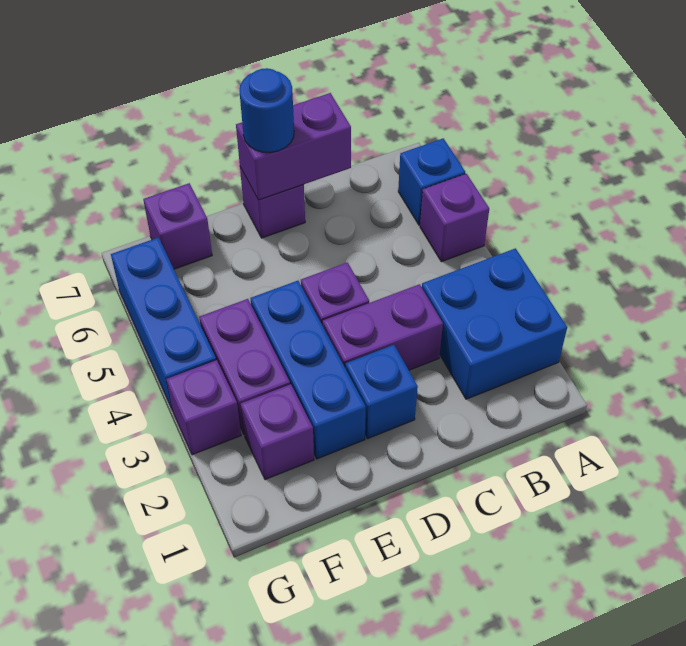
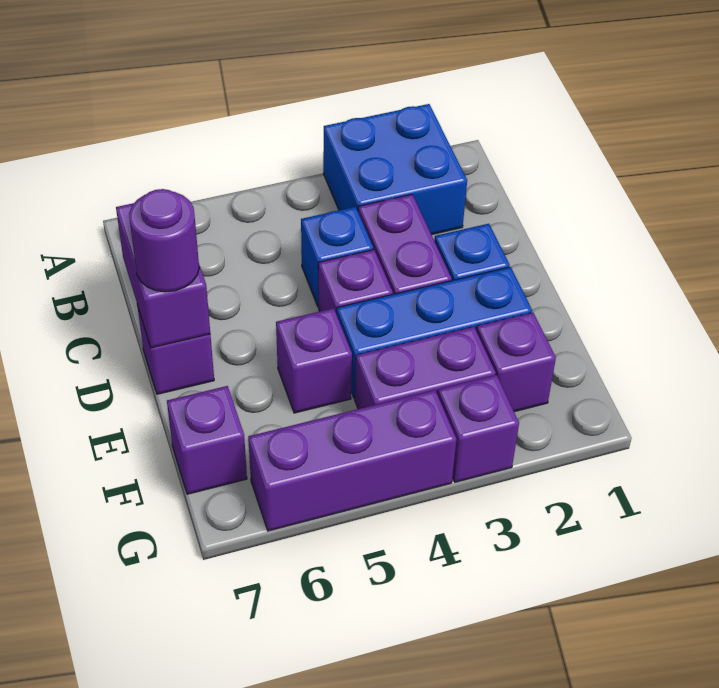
purple brick A5 level 1 -> purple brick E5 level 1
blue brick A6 level 1 -> blue brick C4 level 1
blue round brick D7 level 3 -> purple round brick D7 level 3
blue brick G4:G6 level 1 -> purple brick G4:G6 level 1

